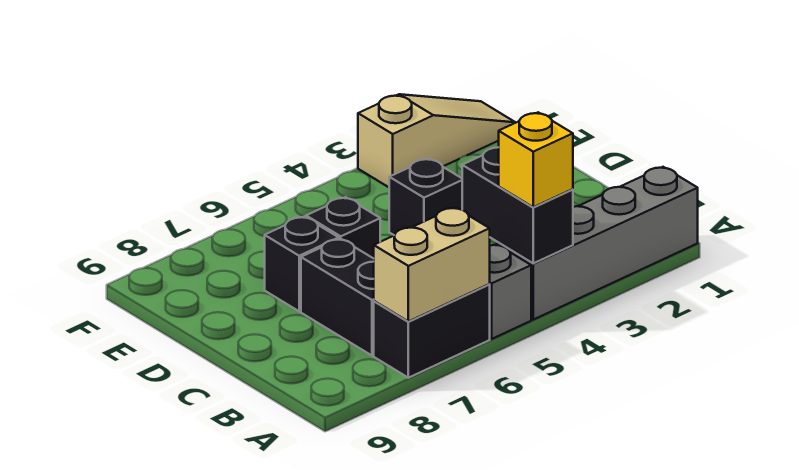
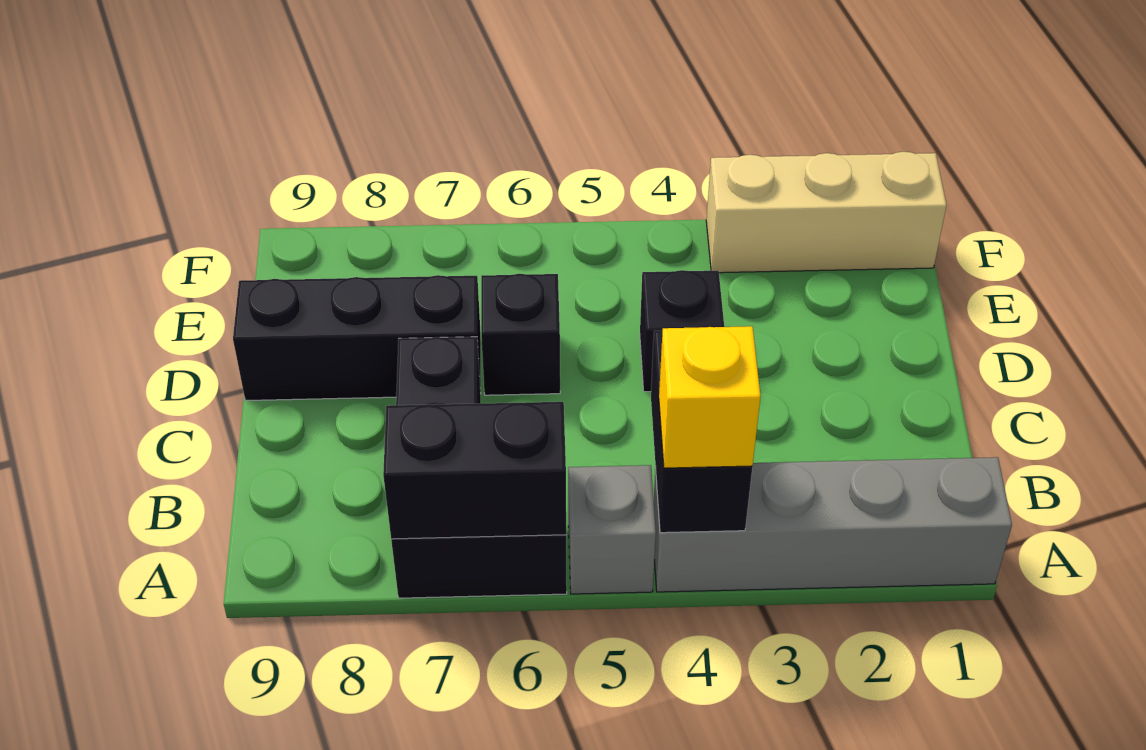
tan brick A6:A7 level 2 -> black brick A6:A7 level 2
black brick D7 level 1 -> black brick D7:D9 level 1
tan slope F1:F3 level 1 top 3 -> tan brick F1:F3 level 1

